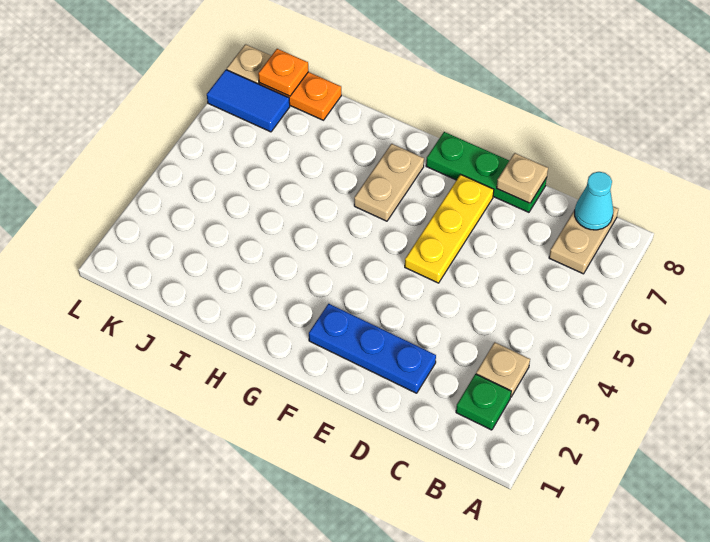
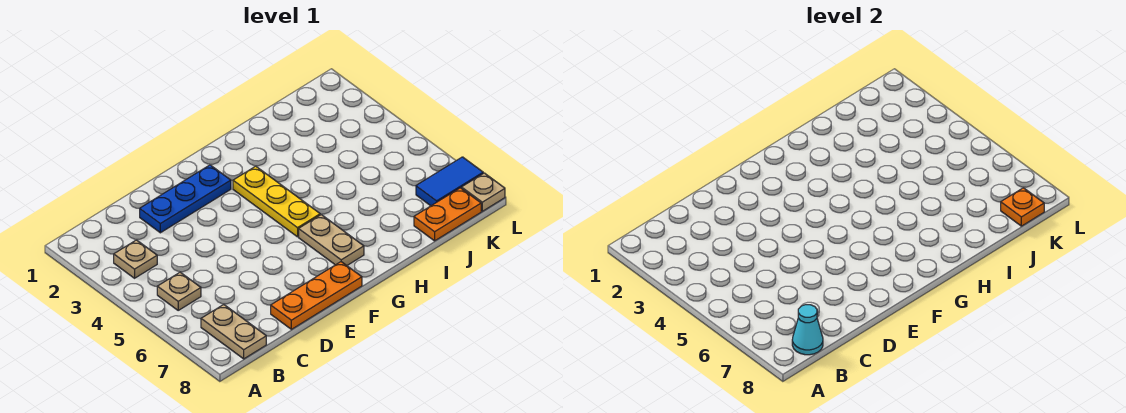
green plate B2 level 1 -> none
green plate D8:F8 level 1 -> orange plate D8:F8 level 1
tan plate D8 level 2 -> tan plate B5 level 1
yellow plate E5:E7 level 1 -> yellow plate G3:G5 level 1

